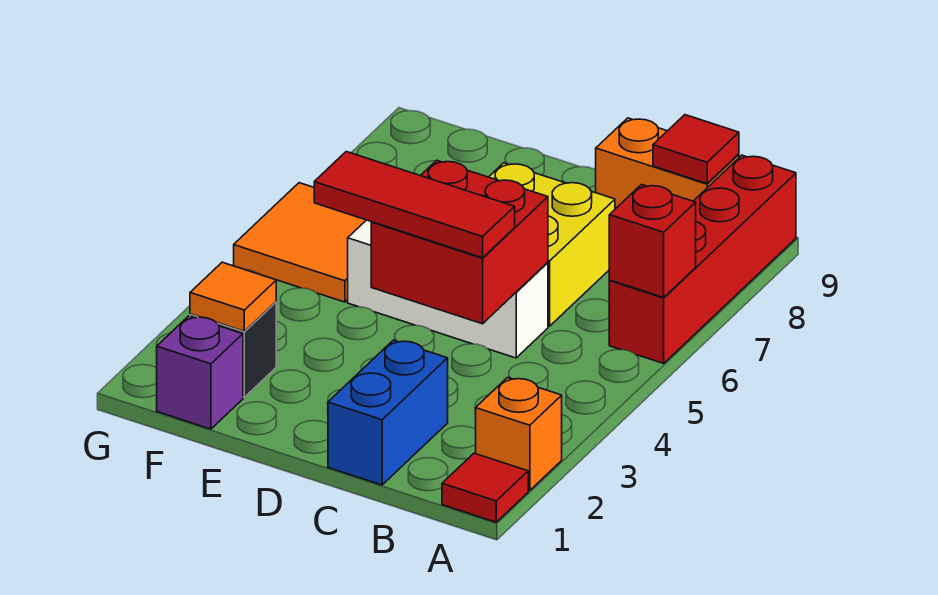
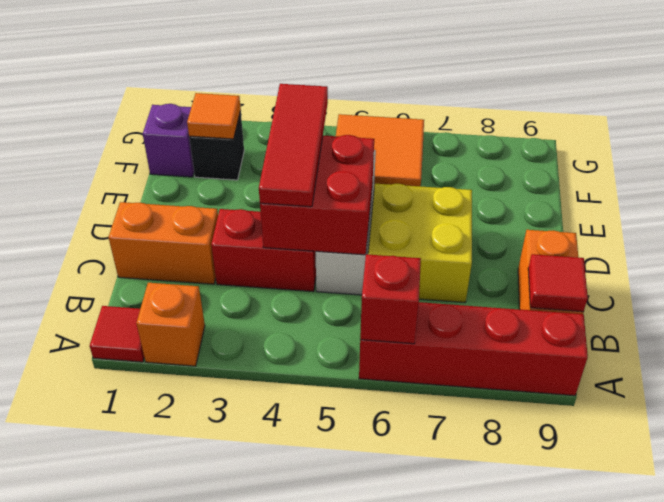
blue brick C1:C2 level 1 -> orange brick C1:C2 level 1
none -> red brick C3:C4 level 1

